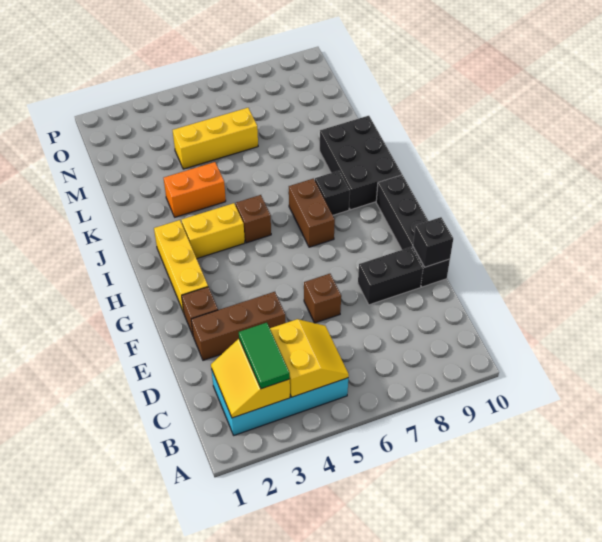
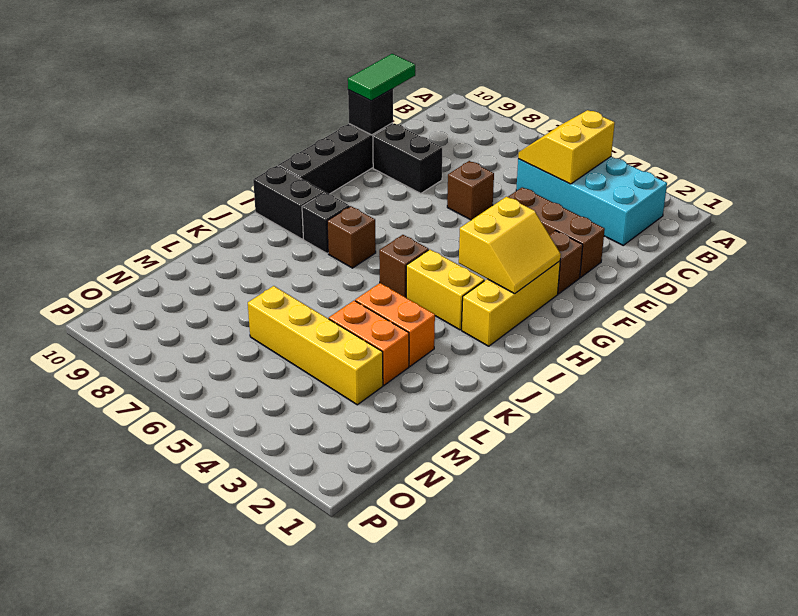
yellow slope B2:C3 level 2 top 3 -> yellow slope G2:H3 level 2 top 3
green tile B3:C3 level 3 -> green tile D10:E10 level 3
brown brick H7:I7 level 1 -> brown brick I7 level 1
black brick I9:K10 level 1 -> black brick I9:I10 level 1
none -> orange brick L3:L4 level 1
yellow brick M4:M6 level 1 -> yellow brick M3:M6 level 1

